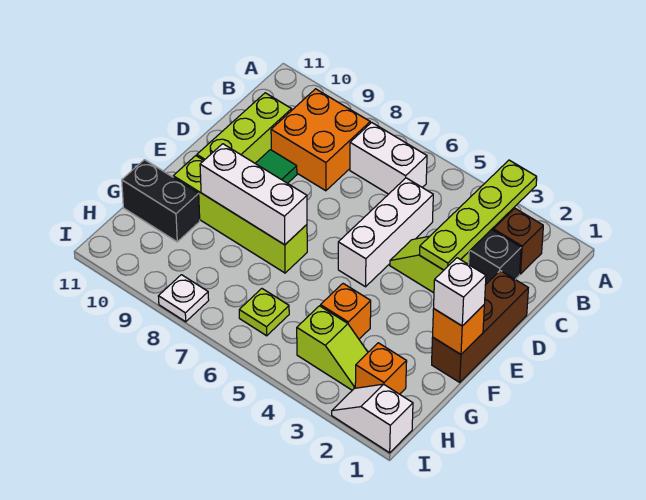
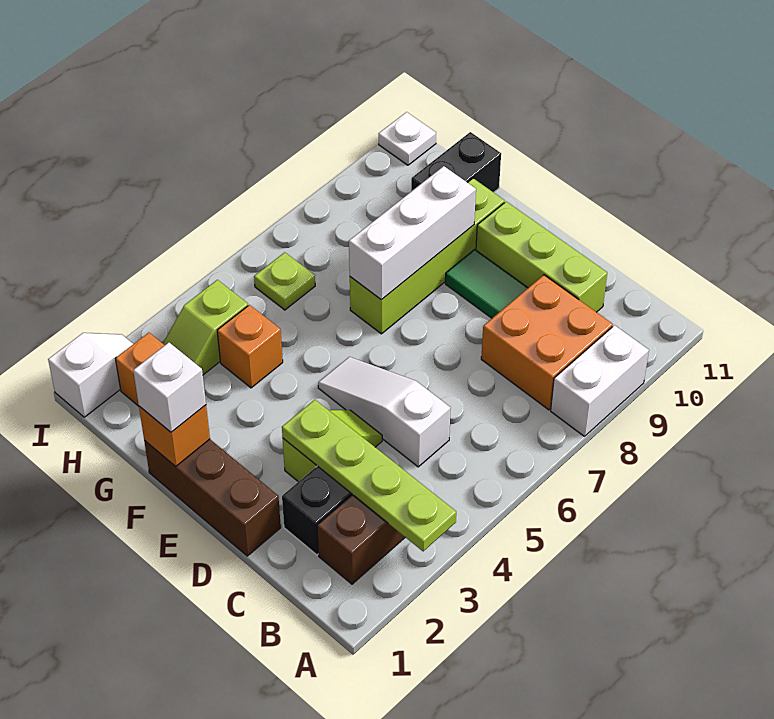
white brick B6:B7 level 1 -> white brick A8:A9 level 1
white brick C5:E5 level 1 -> white slope C5:E5 level 1 top C
white plate I8 level 1 -> white plate I11 level 1

